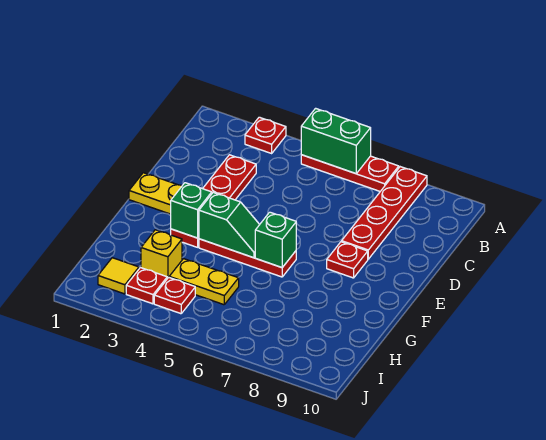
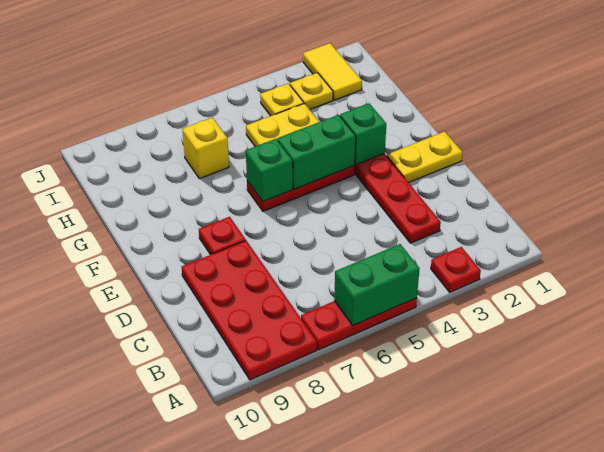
red plate A8:D8 level 1 -> red plate A8:D9 level 1
green slope F4:F5 level 2 top 4 -> green brick F4:F5 level 2
yellow brick H3 level 1 -> yellow brick H7 level 1
yellow tile I2 level 1 -> yellow tile I2:J2 level 1
red plate I3 level 1 -> yellow plate I3 level 1
red plate I4 level 1 -> yellow plate I4 level 1

